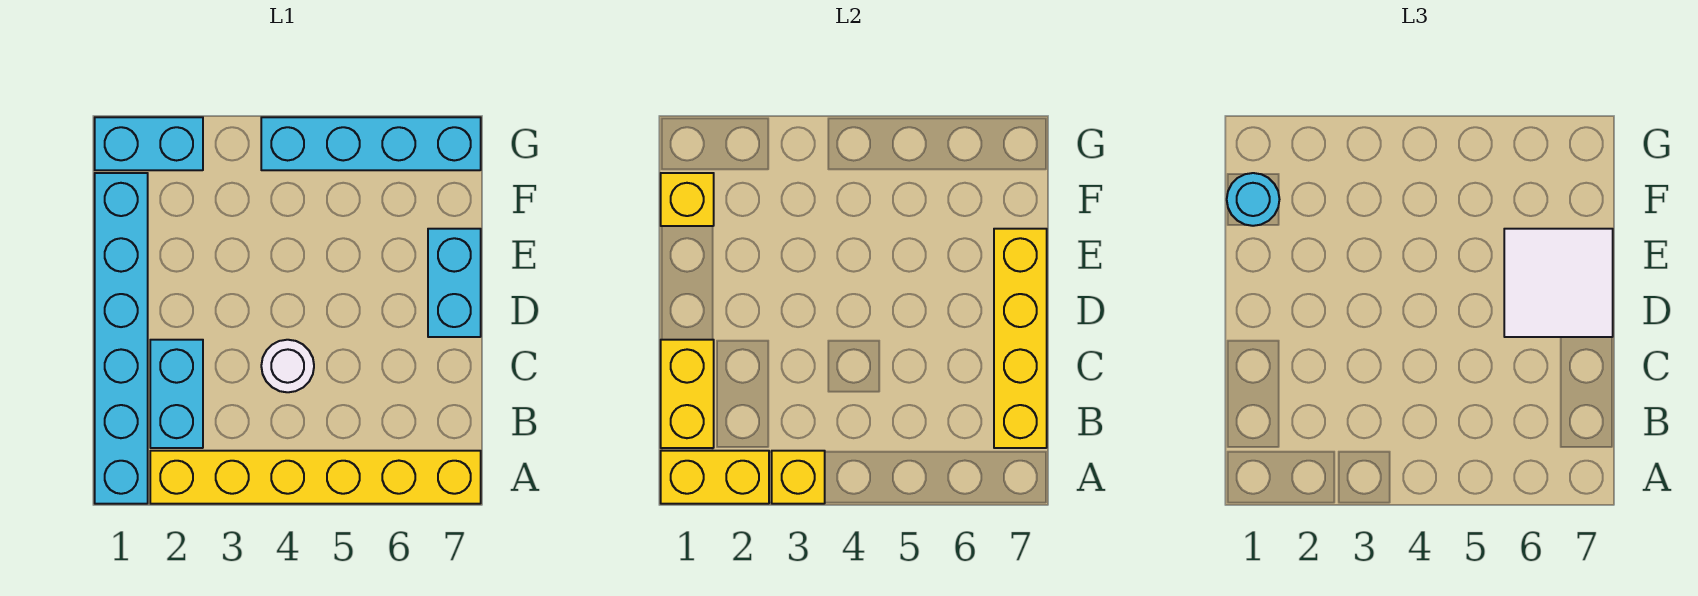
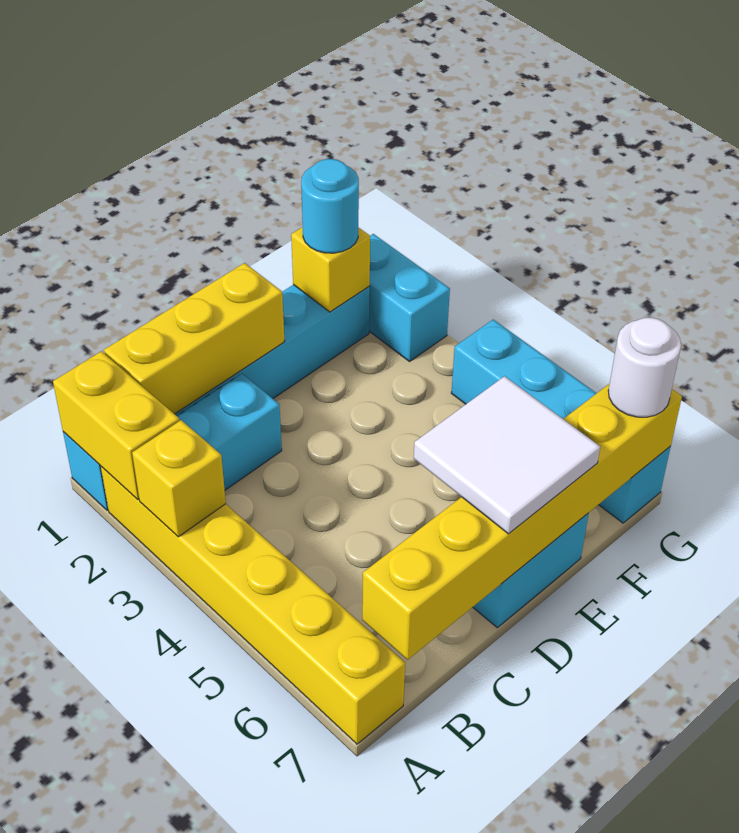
yellow brick B1:C1 level 2 -> yellow brick B1:D1 level 2
yellow brick B7:E7 level 2 -> yellow brick B7:G7 level 2
white round brick C4 level 1 -> white round brick G7 level 3

